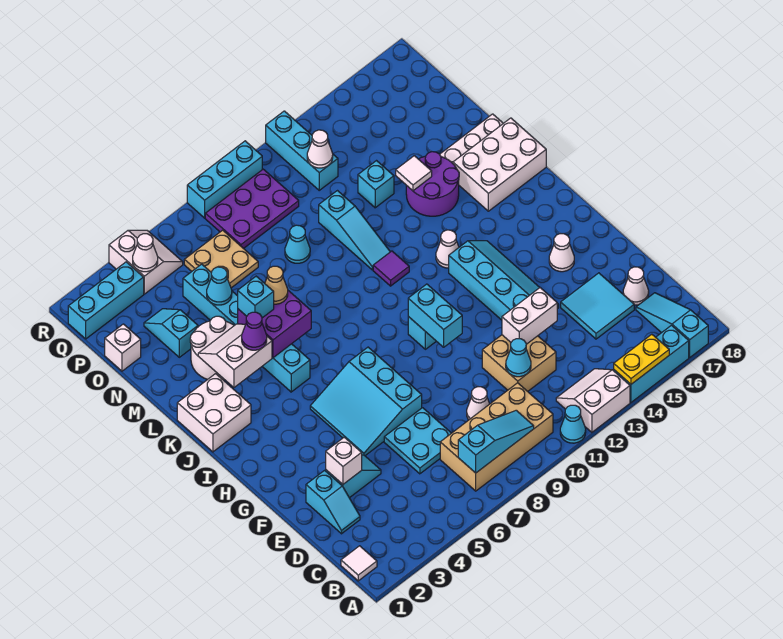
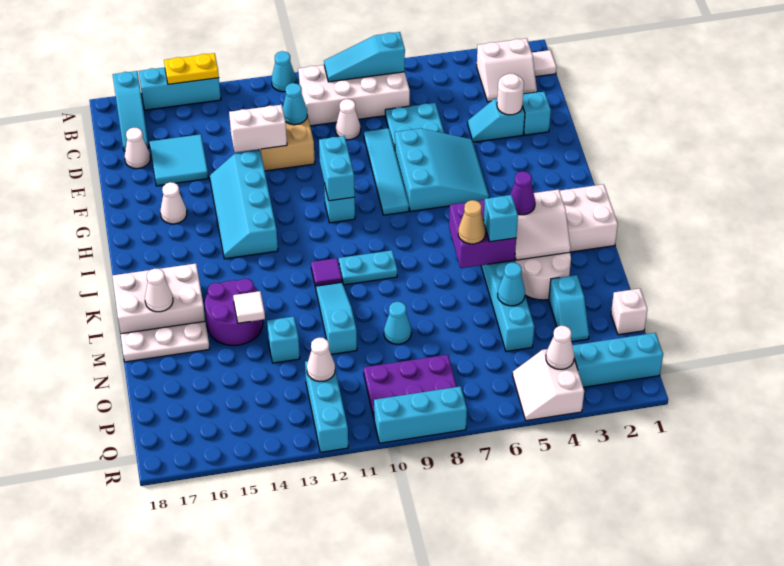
white slope A12:B13 level 1 top A -> white slope B2:C3 level 1 top B
tan brick B7:C10 level 1 -> white brick B7:C10 level 1
white brick E3 level 2 -> white round brick E3 level 2
none -> cyan tile E8:H8 level 1
white cone J13 level 1 -> white cone L17 level 2
none -> cyan plate K9:K10 level 1
tan plate O6:P7 level 1 -> none

